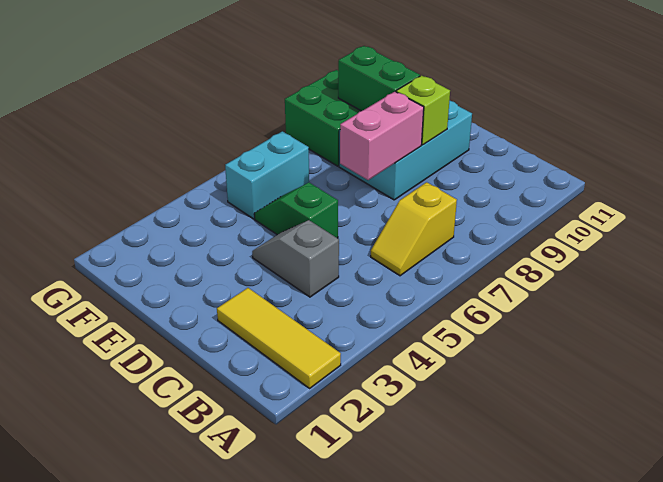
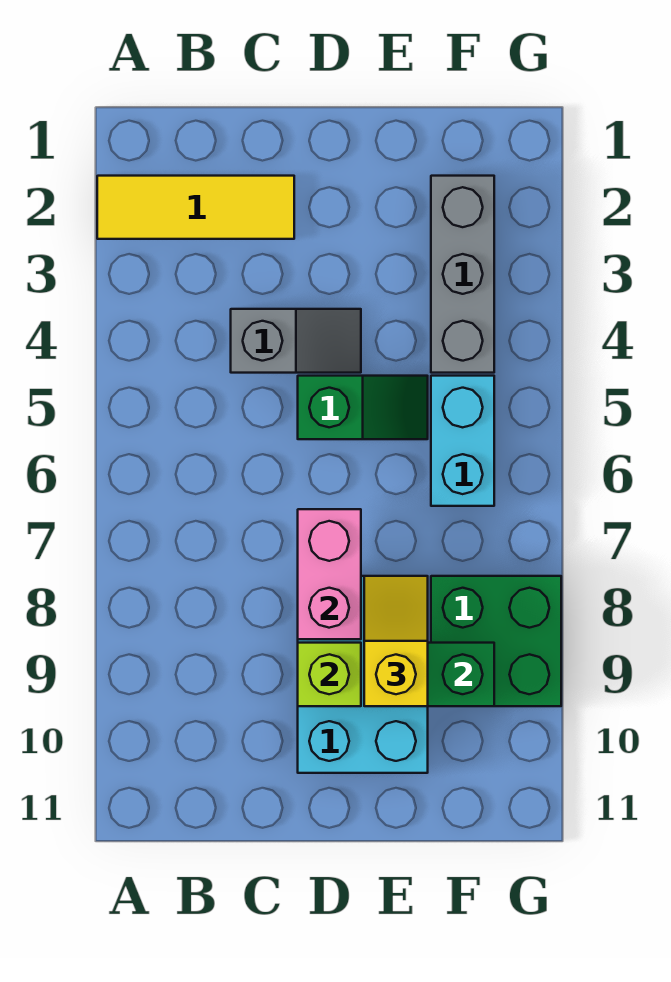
yellow slope B6:B7 level 1 top 7 -> yellow slope E8:E9 level 3 top 9
none -> grey brick F2:F4 level 1

